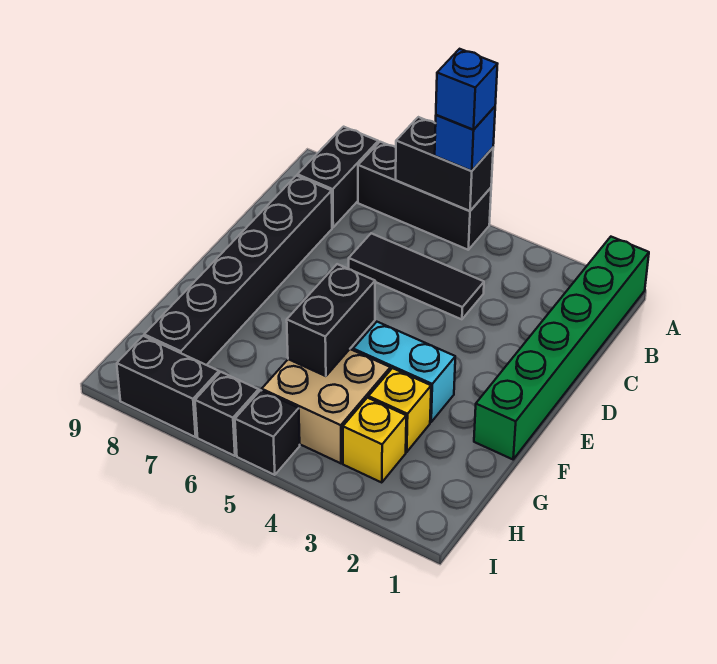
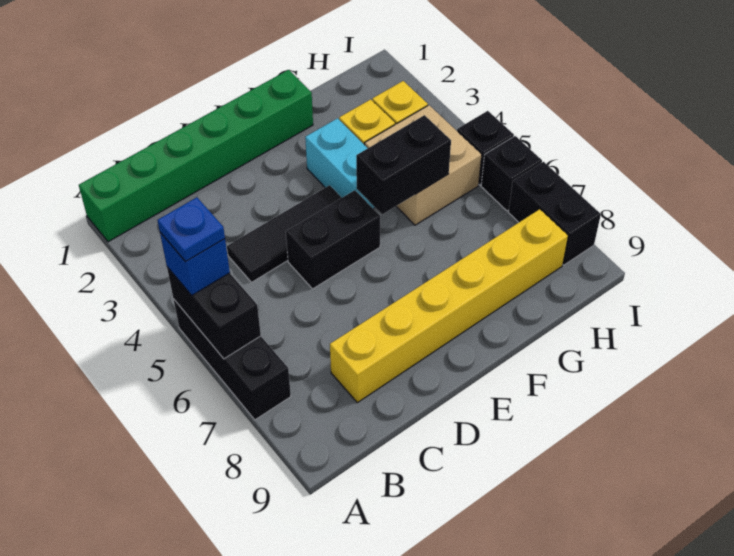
blue brick A5 level 4 -> blue plate A5 level 4
black brick A8:B8 level 1 -> black brick D5:E5 level 1
black tile C4:C6 level 1 -> black tile C4:E4 level 1
black brick C8:H8 level 1 -> yellow brick C8:H8 level 1

